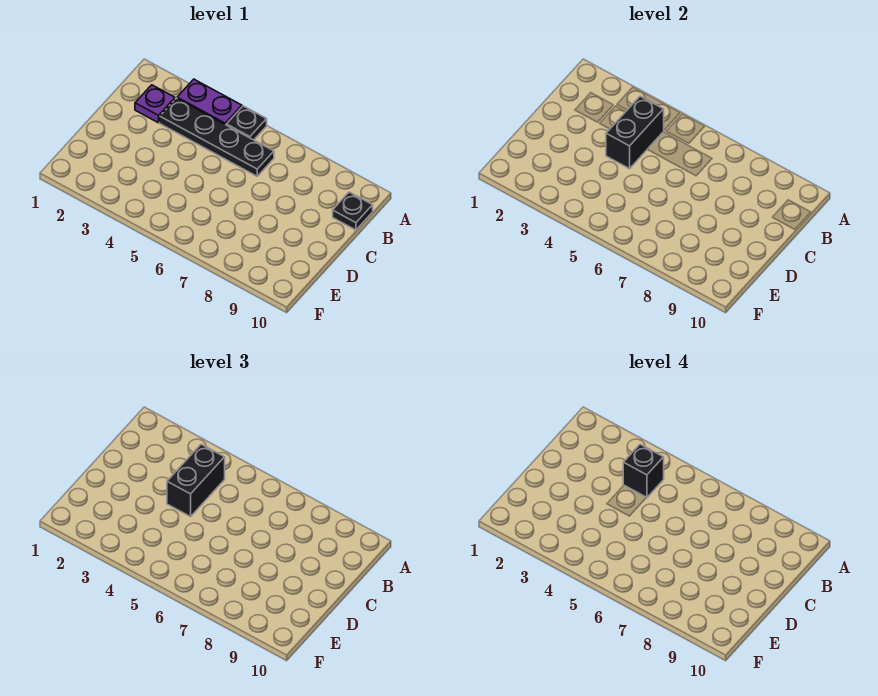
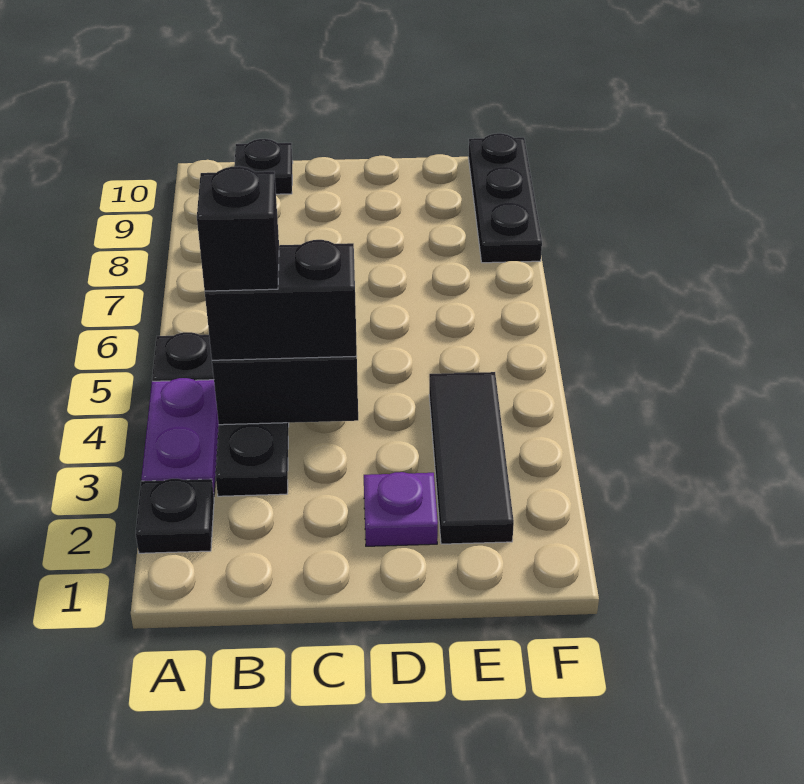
none -> black plate A2 level 1
purple plate B2 level 1 -> purple plate D2 level 1
none -> black tile E2:E4 level 1
none -> black plate F8:F10 level 1

